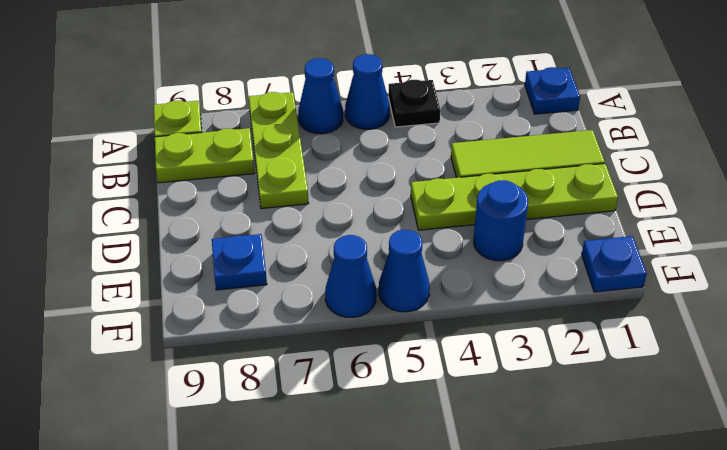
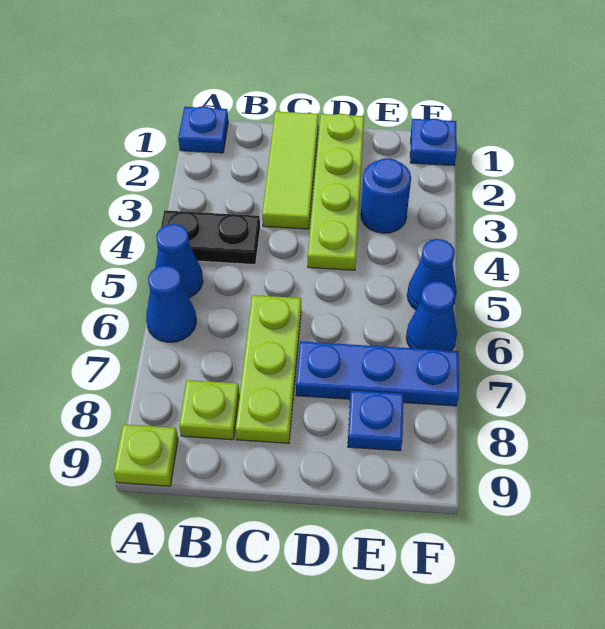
black plate A4 level 1 -> black plate A4:B4 level 1
lime plate A7:C7 level 1 -> lime plate C6:C8 level 1
lime plate B8:B9 level 1 -> lime plate B8 level 1
none -> blue plate D7:F7 level 1

